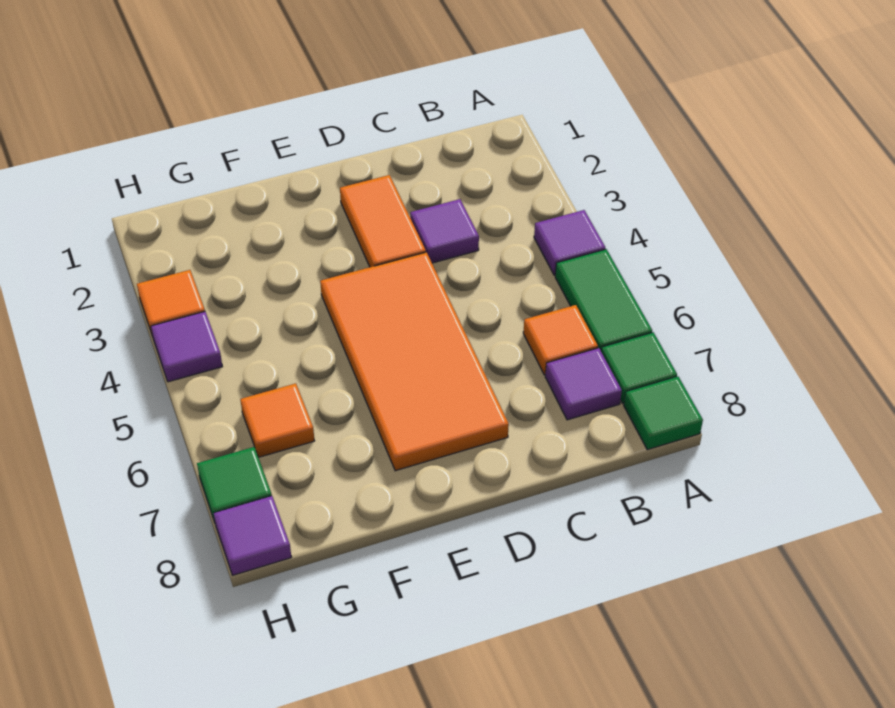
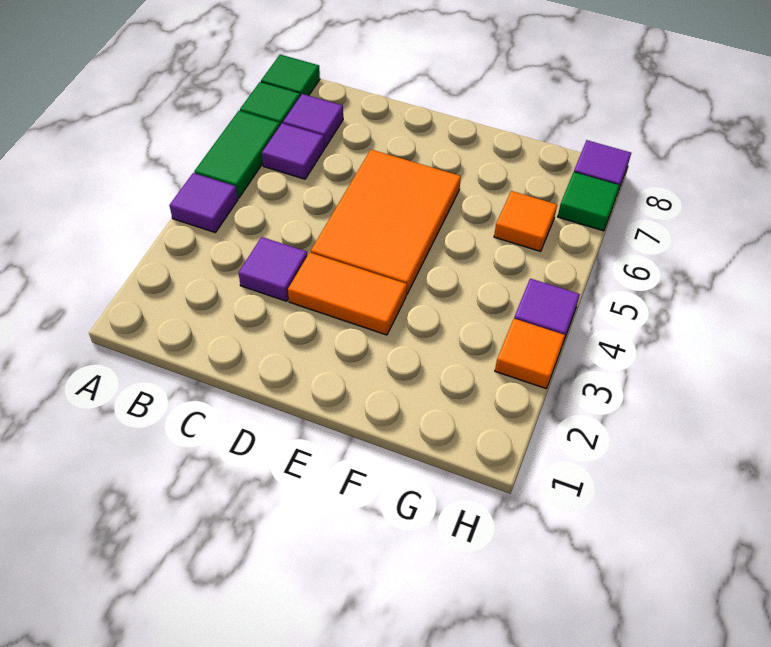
orange tile B6 level 1 -> purple tile B6 level 1
orange tile D2:D3 level 1 -> orange tile D3:E3 level 1
orange tile D4:E7 level 1 -> orange tile D4:E6 level 1

